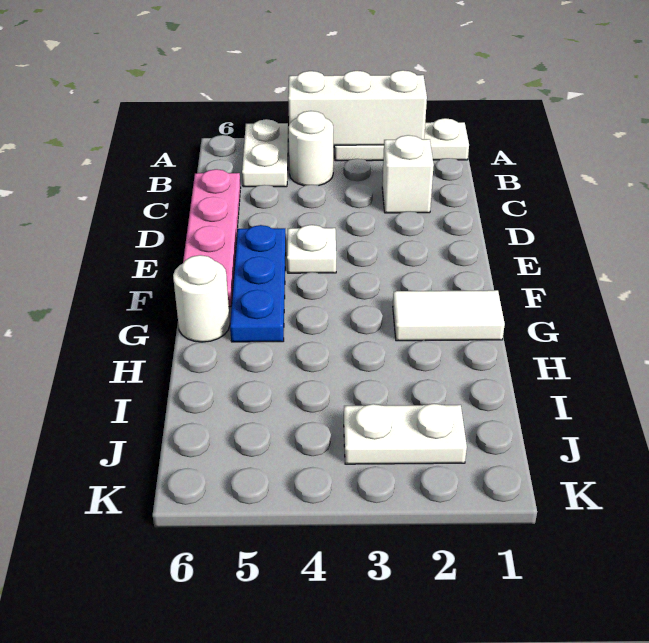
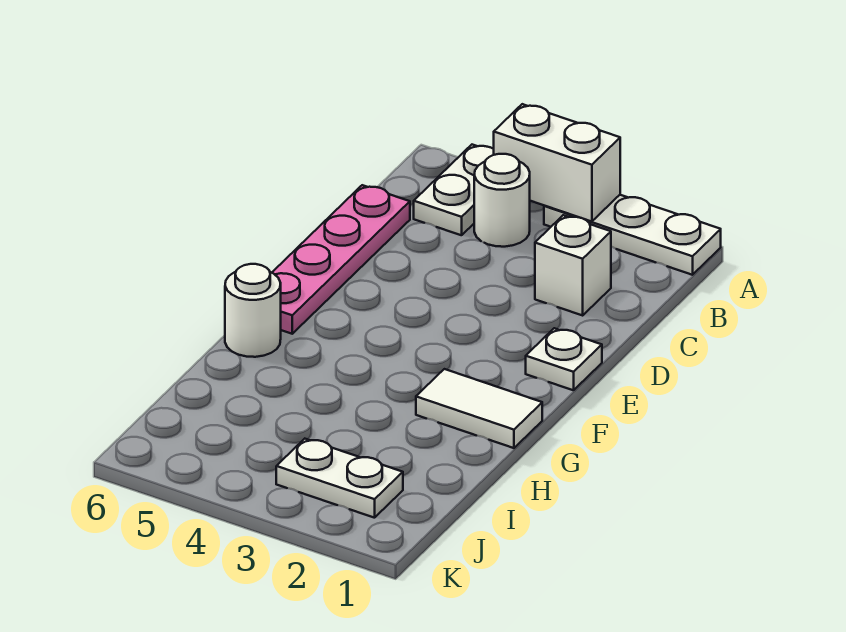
white brick A2:A4 level 2 -> white brick A3:A4 level 2
white plate E4 level 1 -> white plate E1 level 1
blue plate E5:G5 level 1 -> none

